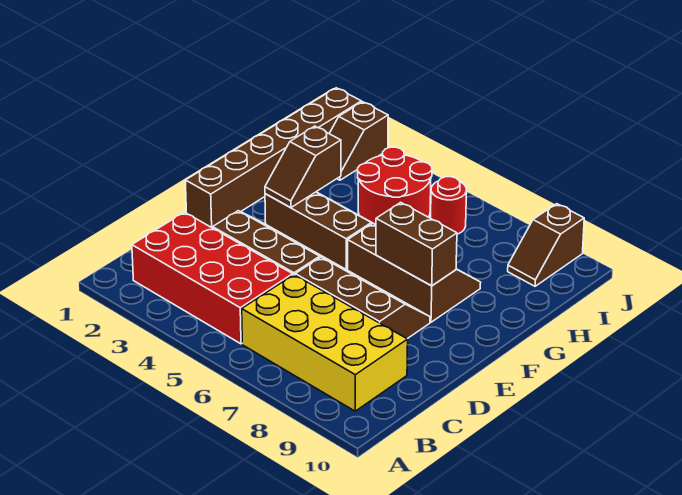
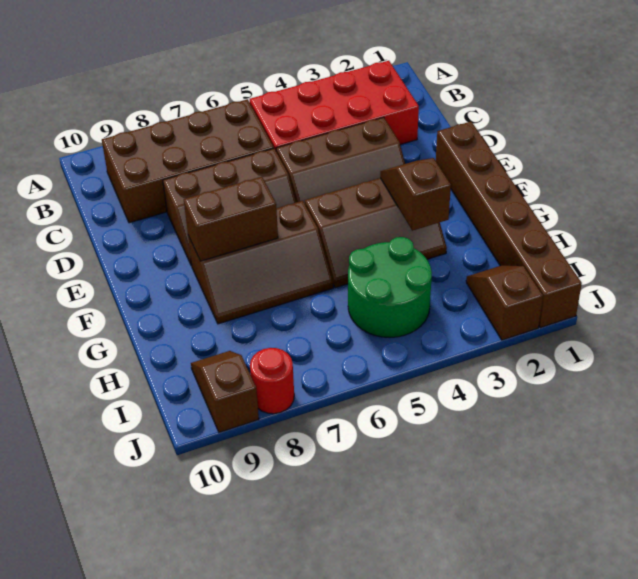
yellow brick B6:C9 level 1 -> brown brick B6:C9 level 1
red round brick H4:I5 level 1 -> green round brick H4:I5 level 1
red round brick I6 level 1 -> red round brick J8 level 1

